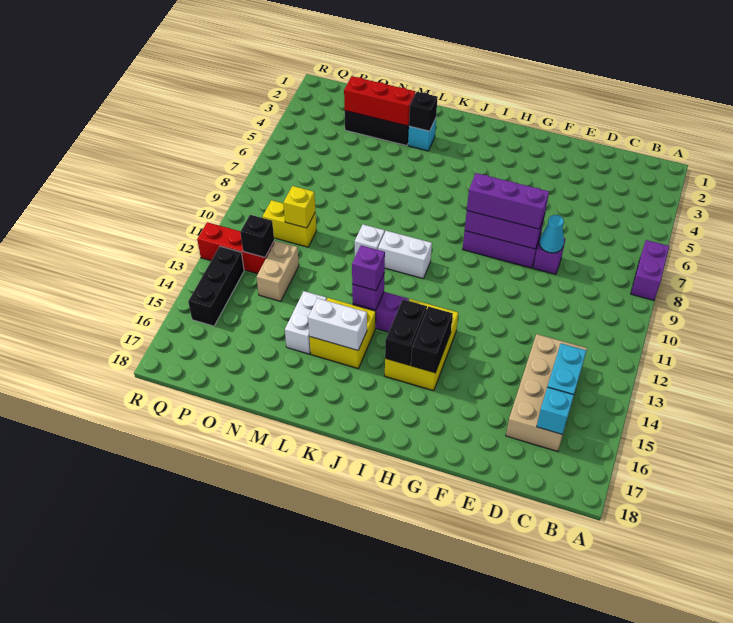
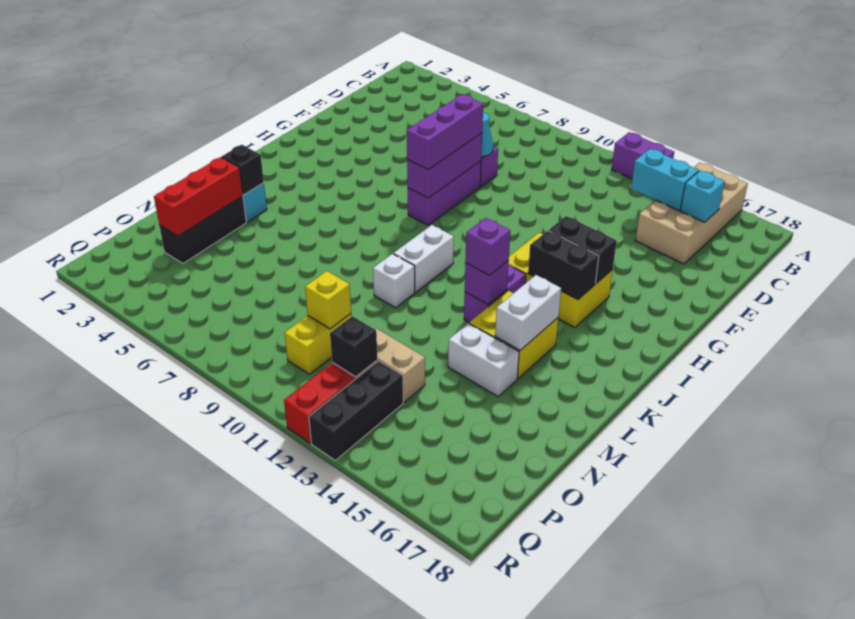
purple brick A7:A8 level 1 -> purple brick A12:A13 level 1
tan brick C13:D16 level 1 -> tan brick A15:D16 level 1
black brick Q13:Q15 level 1 -> black brick P13:R13 level 1

